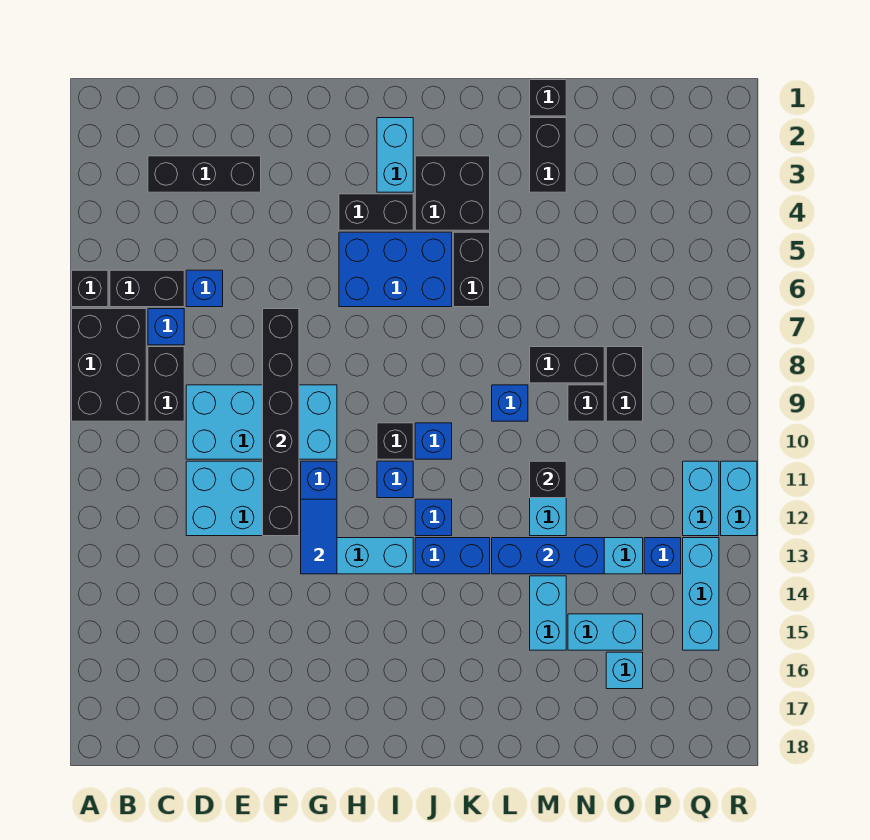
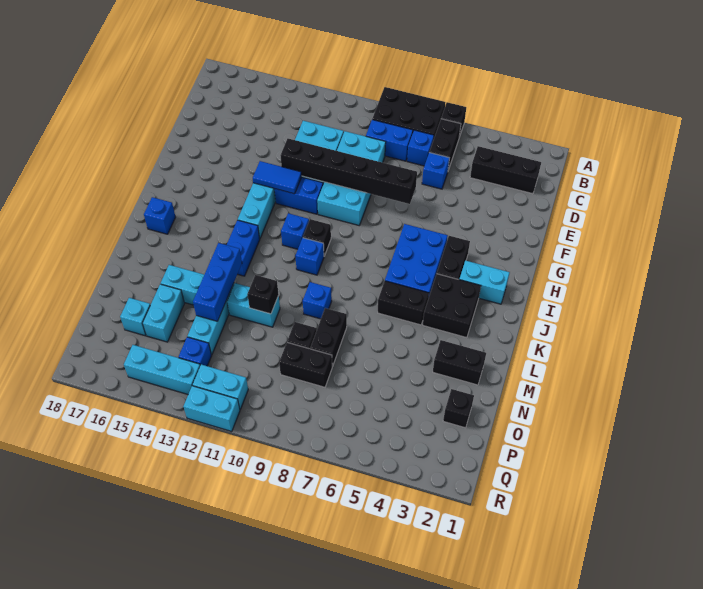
black brick C3:E3 level 1 -> black brick C2:C4 level 1
black brick C8:C9 level 1 -> blue brick C8:C9 level 1
blue brick J12 level 1 -> blue brick J17 level 1
black brick M1 level 1 -> black brick O2 level 1

